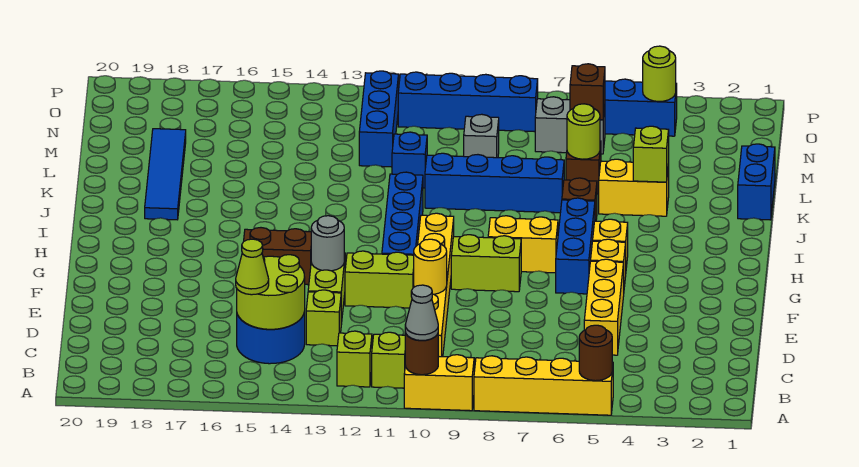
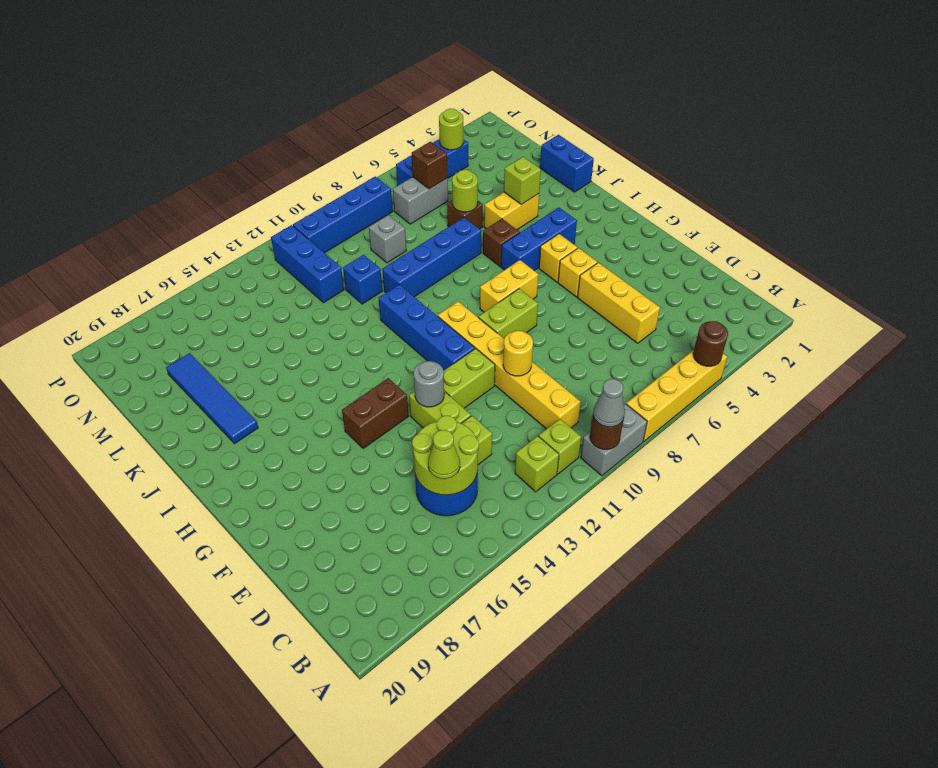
yellow brick A9:A10 level 1 -> grey brick A9:A10 level 1
blue brick G6:I6 level 1 -> blue brick I4:I6 level 1

